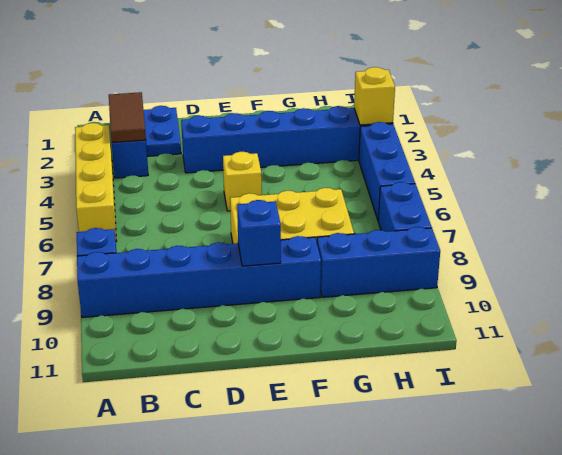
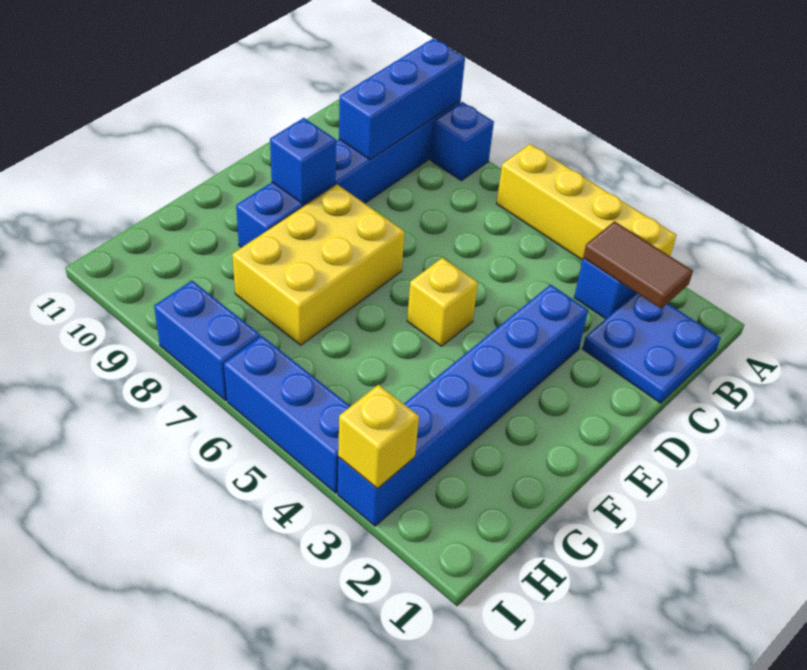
blue brick G9:I9 level 1 -> blue brick A9:C9 level 2

